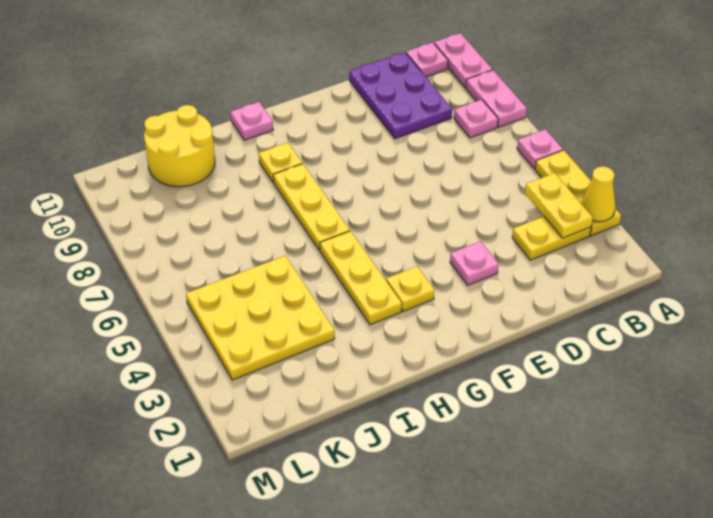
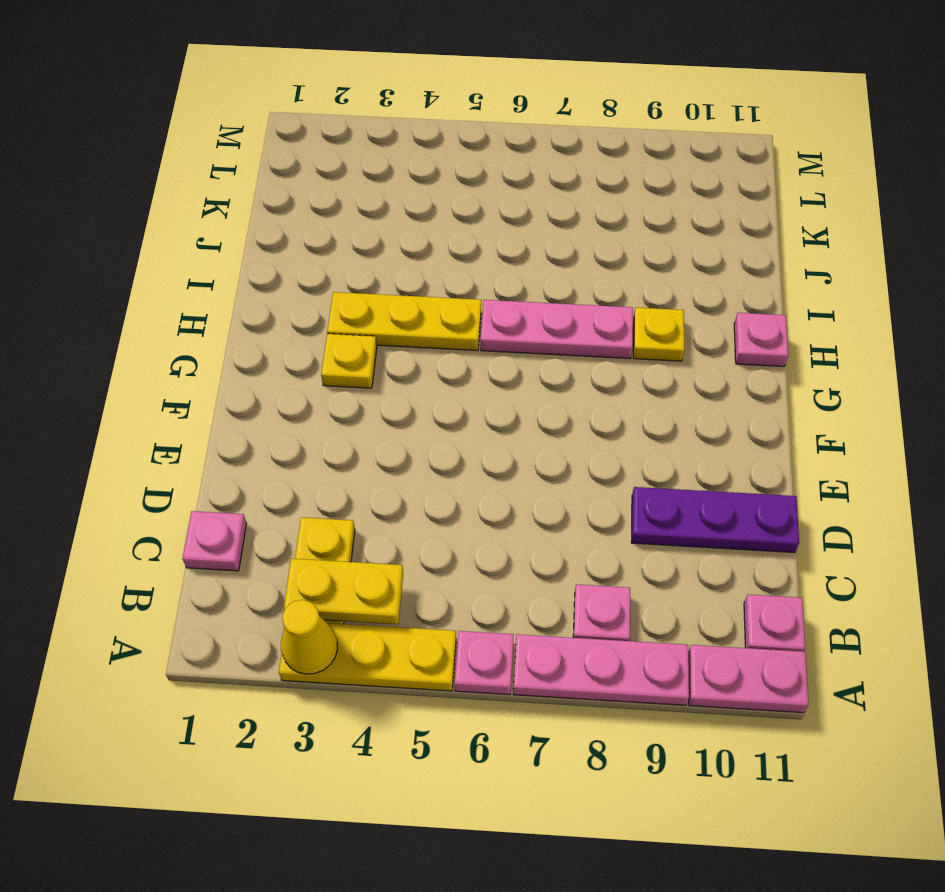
pink plate A8:A9 level 1 -> pink plate A7:A9 level 1
purple plate C9:D11 level 1 -> purple plate D9:D11 level 1
pink plate E3 level 1 -> pink plate C1 level 1
yellow plate H6:H8 level 1 -> pink plate H6:H8 level 1
yellow plate J3:L5 level 1 -> none
yellow round brick J10:K11 level 1 -> none

